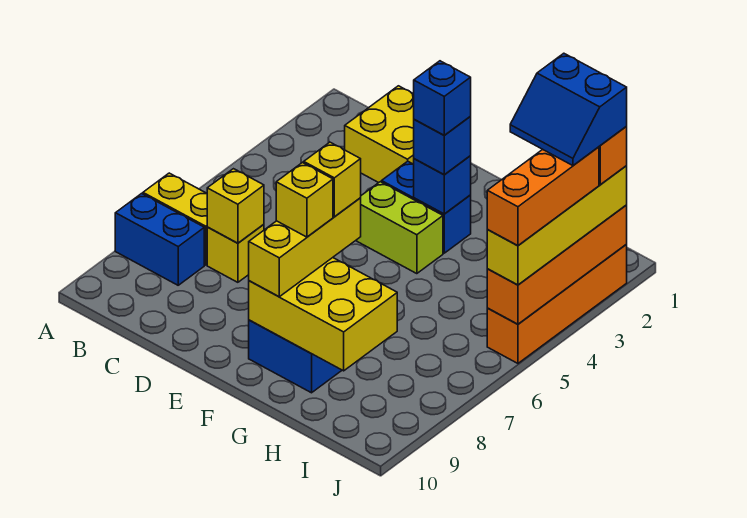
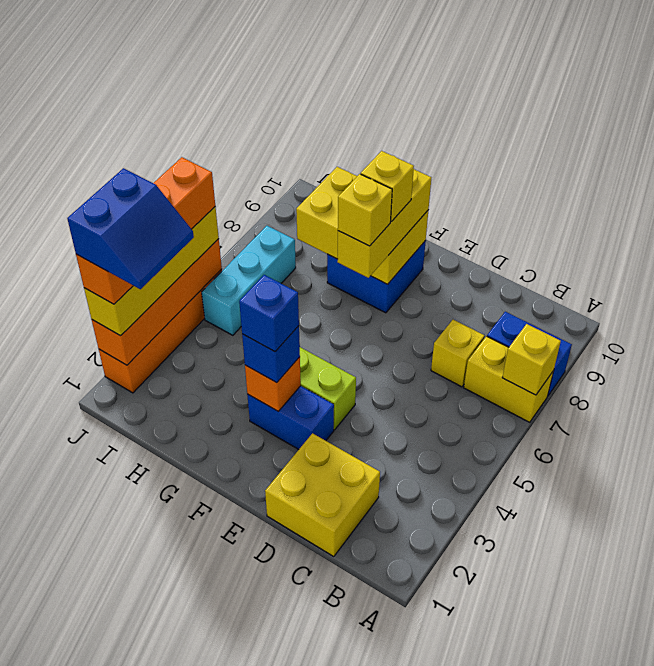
yellow brick C7 level 2 -> yellow brick A7 level 2
blue brick F3 level 2 -> orange brick F3 level 2
blue slope I2:J3 level 5 top 2 -> blue slope I2:J3 level 5 top J
none -> cyan brick I5:I7 level 1

